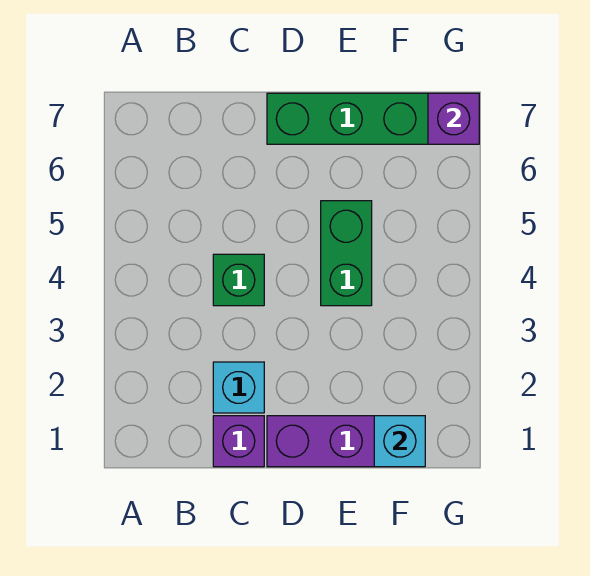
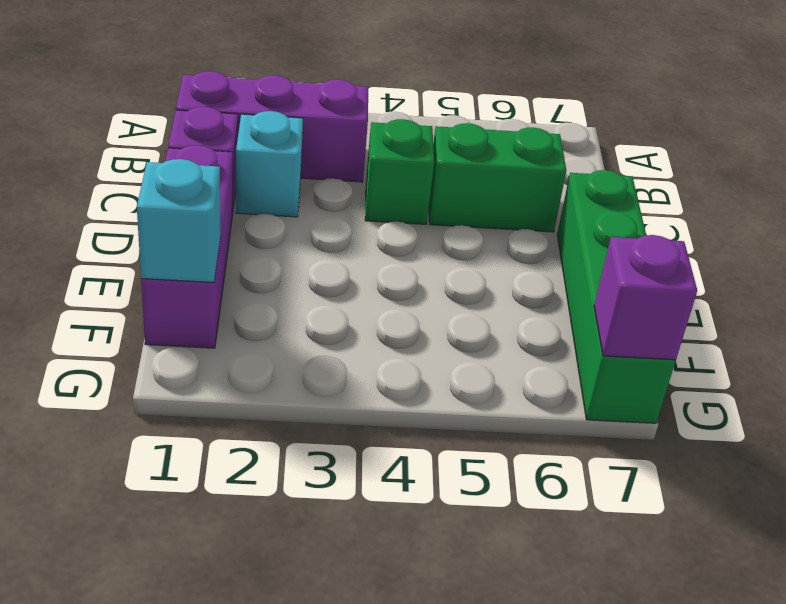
none -> purple brick B1:B3 level 1
green brick E4:E5 level 1 -> green brick C5:C6 level 1

